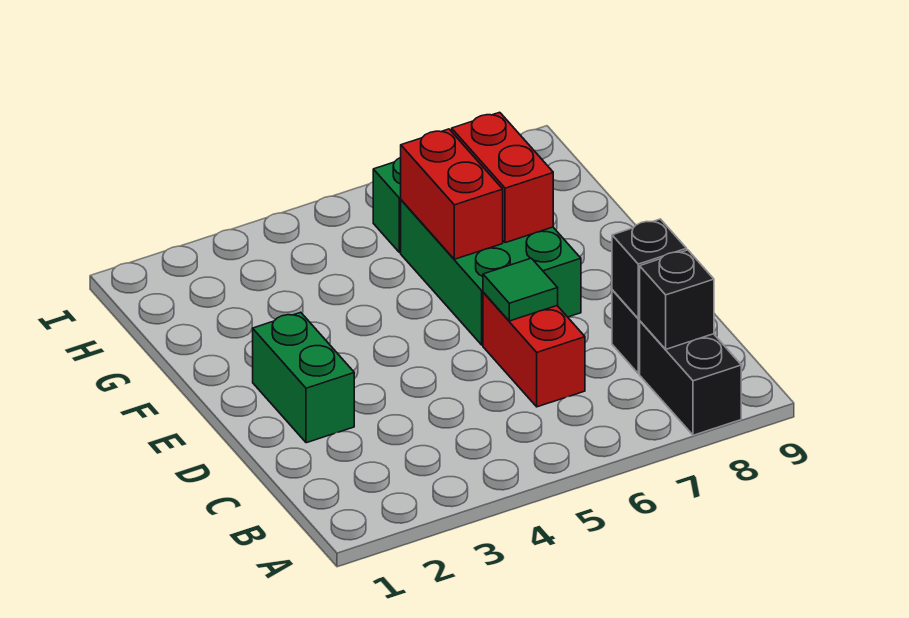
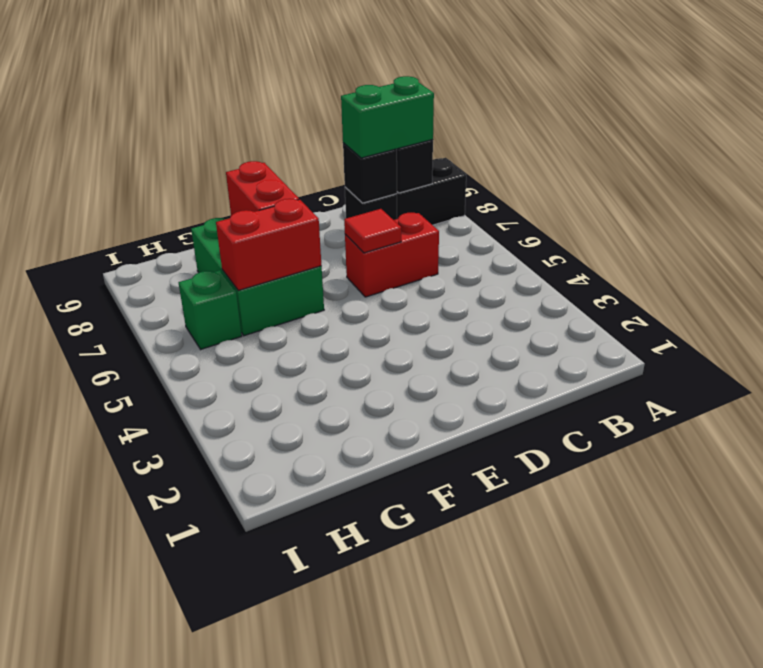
green brick D2:E2 level 1 -> green brick B8:C8 level 3
green tile D6 level 2 -> red tile D6 level 2
green brick E6:G7 level 1 -> green brick F6:G8 level 1
red brick F7:G7 level 2 -> red brick F7:F8 level 2

